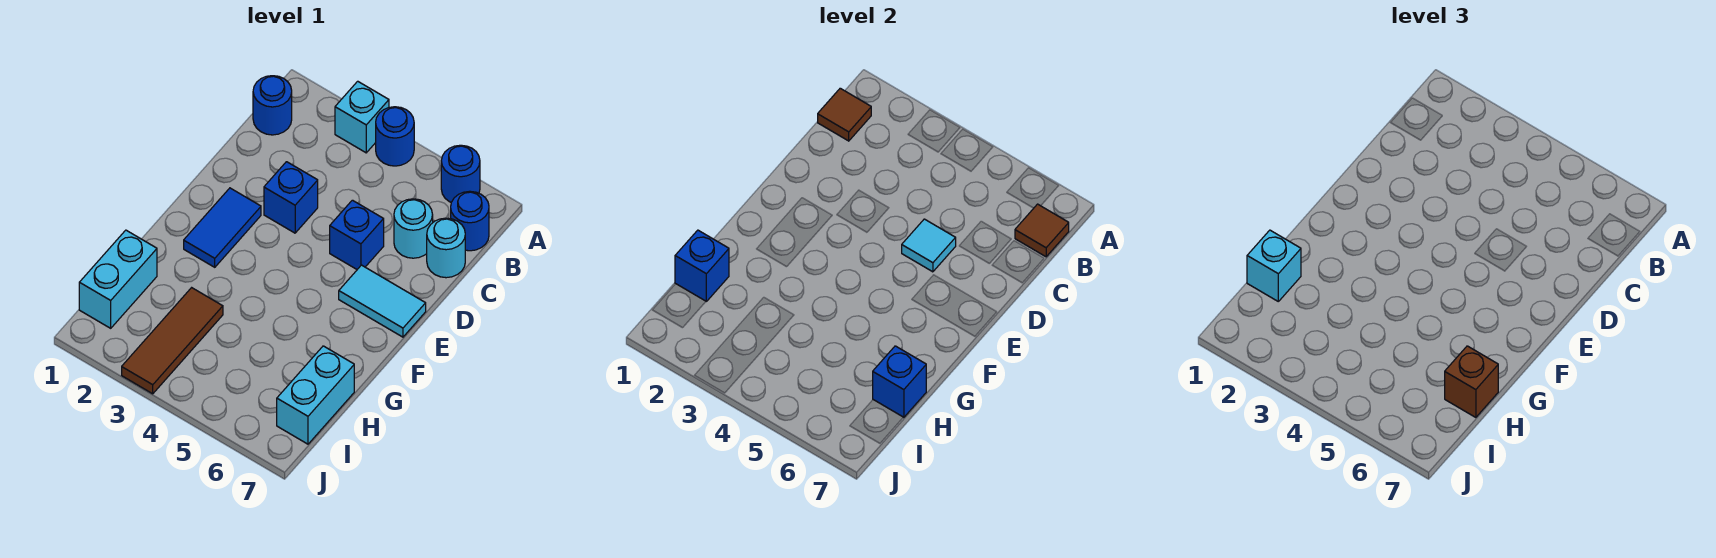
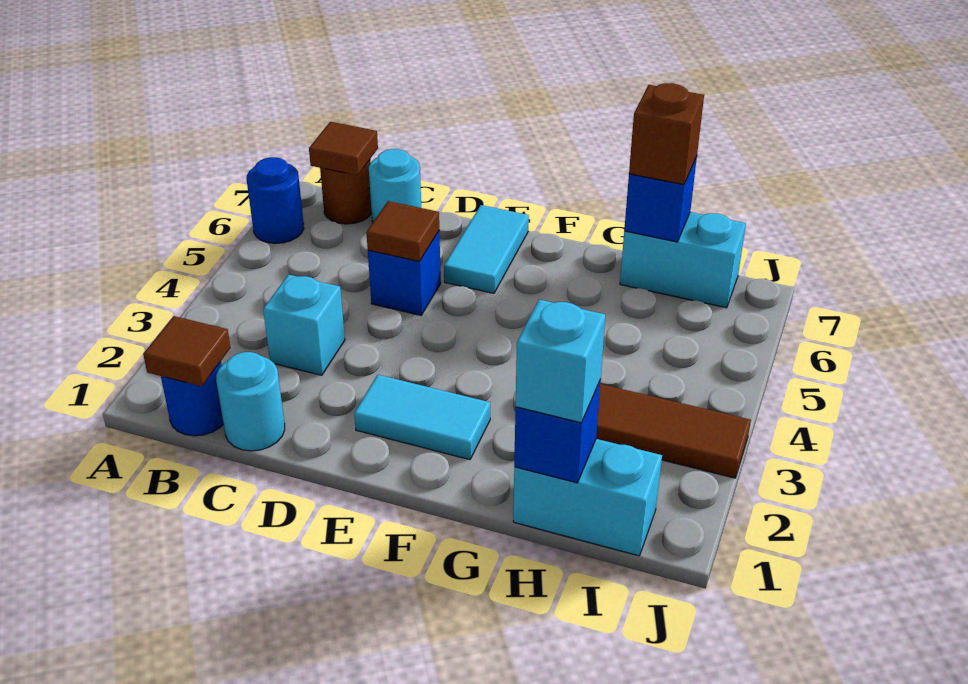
cyan brick A3 level 1 -> cyan brick C3 level 1
blue round brick A4 level 1 -> none
blue round brick B7 level 1 -> brown round brick B7 level 1
cyan round brick C6 level 1 -> cyan round brick C1 level 1
blue brick D3 level 1 -> none
cyan tile D5 level 2 -> brown tile D5 level 2
blue tile E2:F2 level 1 -> cyan tile E2:F2 level 1

